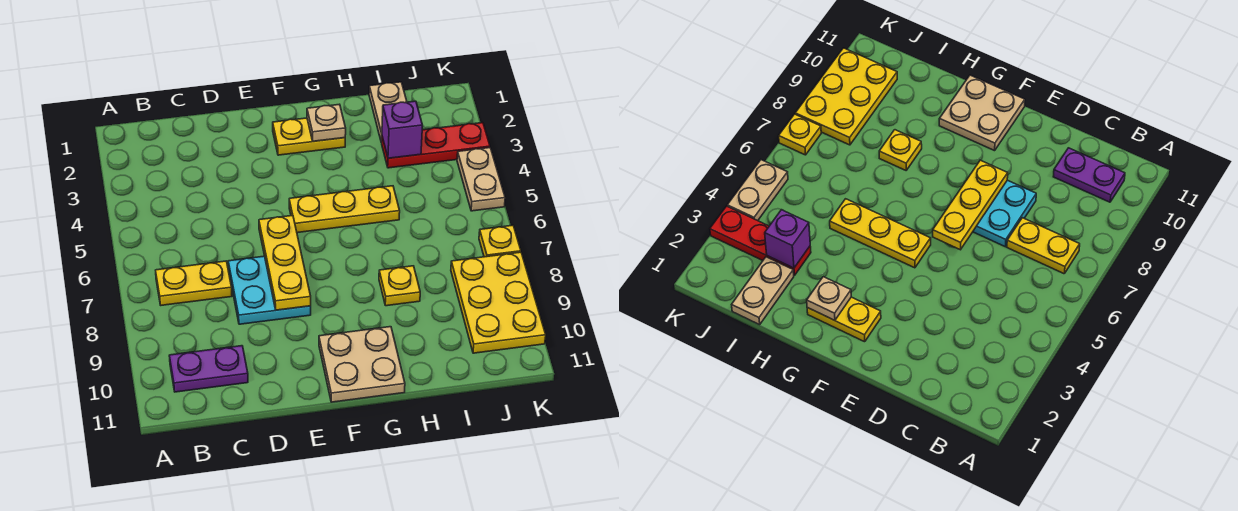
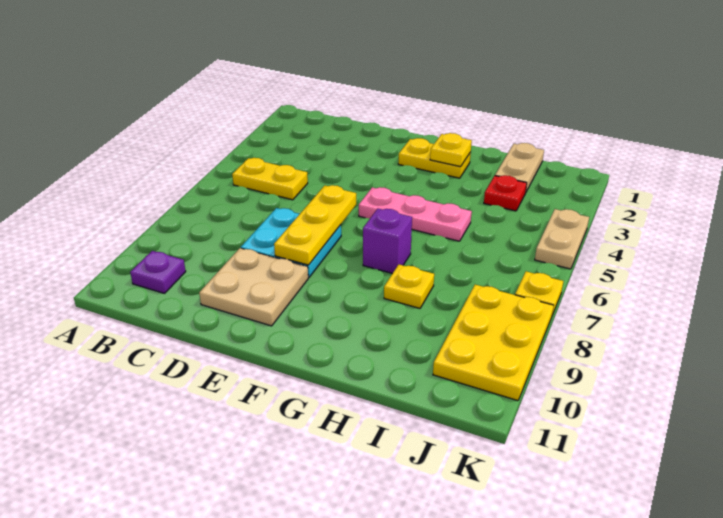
yellow plate B7:C7 level 1 -> yellow plate B5:C5 level 1
purple plate B10:C10 level 1 -> purple plate B10 level 1
yellow plate F5:H5 level 1 -> pink plate F5:H5 level 1
tan plate F10:G11 level 1 -> tan plate D9:E10 level 1
tan plate G2 level 2 -> yellow plate G2 level 2
red plate I3:K3 level 1 -> red plate I3 level 1
purple brick I3 level 2 -> purple brick G7 level 1

